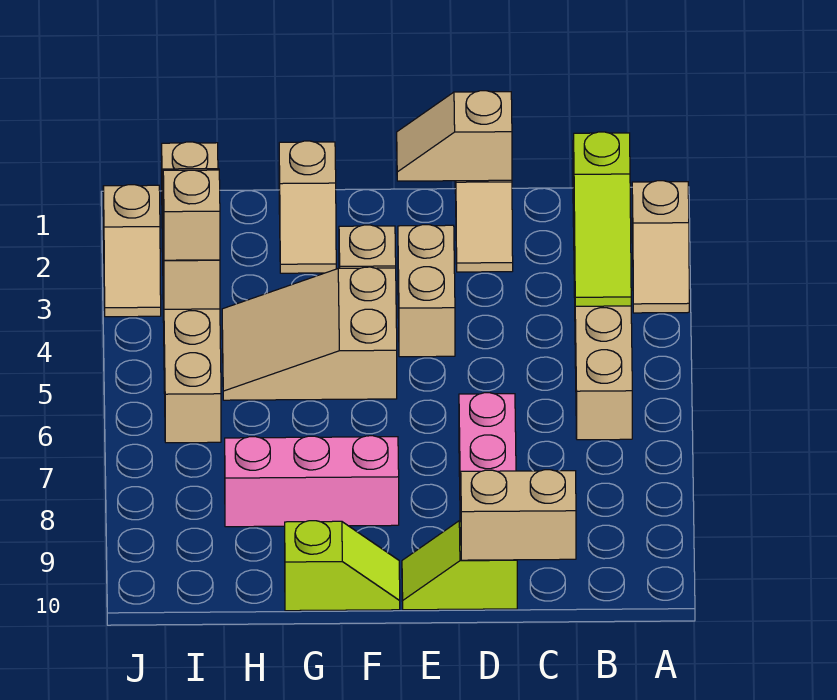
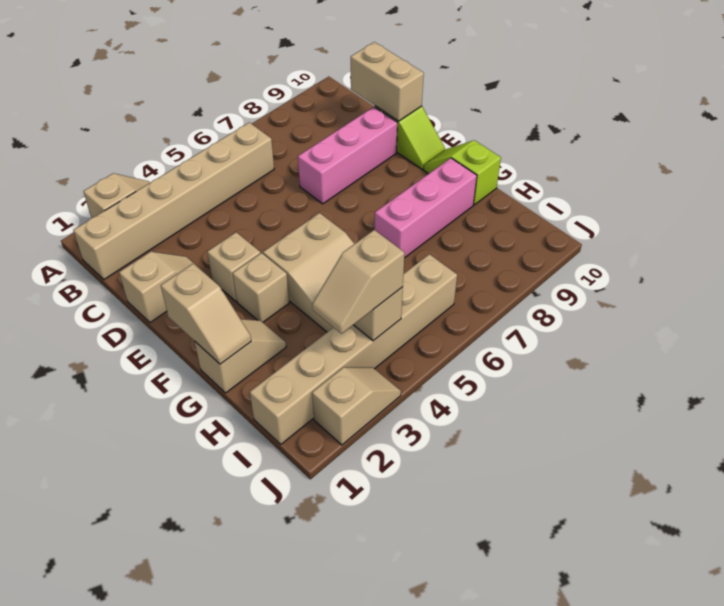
lime slope B2:B4 level 2 top 2 -> none
tan slope D1:E1 level 2 top D -> tan slope F1:G1 level 2 top F
tan brick E3:E4 level 1 -> tan brick E3 level 1
pink brick F8:H8 level 1 -> pink brick G7:G9 level 1

